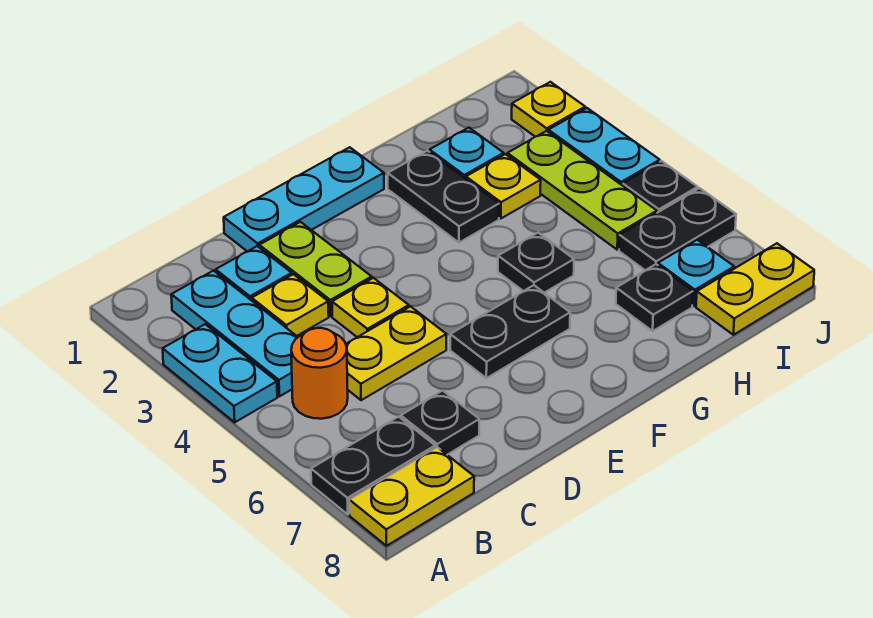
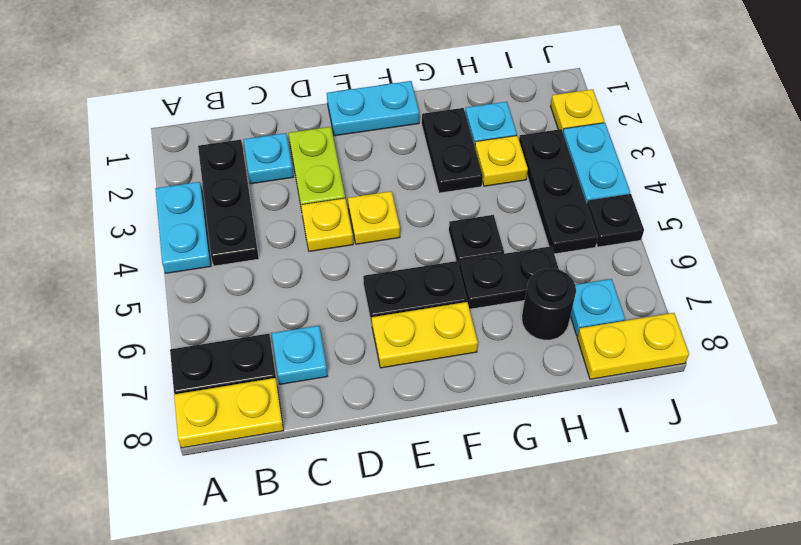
cyan plate B2:B4 level 1 -> black plate B2:B4 level 1
orange round brick B5 level 1 -> none
yellow plate C3 level 1 -> yellow plate E4 level 1
yellow plate C5:D5 level 1 -> yellow plate E7:F7 level 1
black plate C7 level 1 -> cyan plate C7 level 1
cyan plate D1:F1 level 1 -> cyan plate E1:F1 level 1
black plate H7 level 1 -> black round brick H7 level 1
lime plate I3:I5 level 1 -> black plate I3:I5 level 1
black plate I6:J6 level 1 -> black plate G6:H6 level 1

